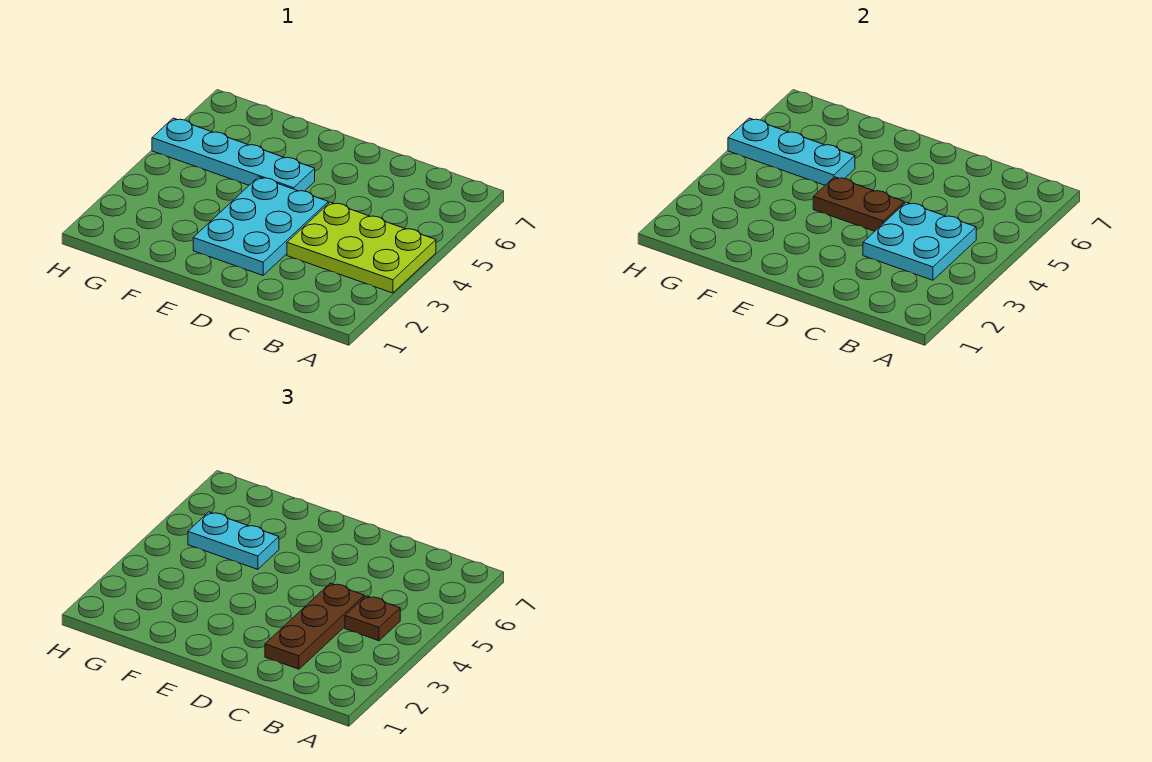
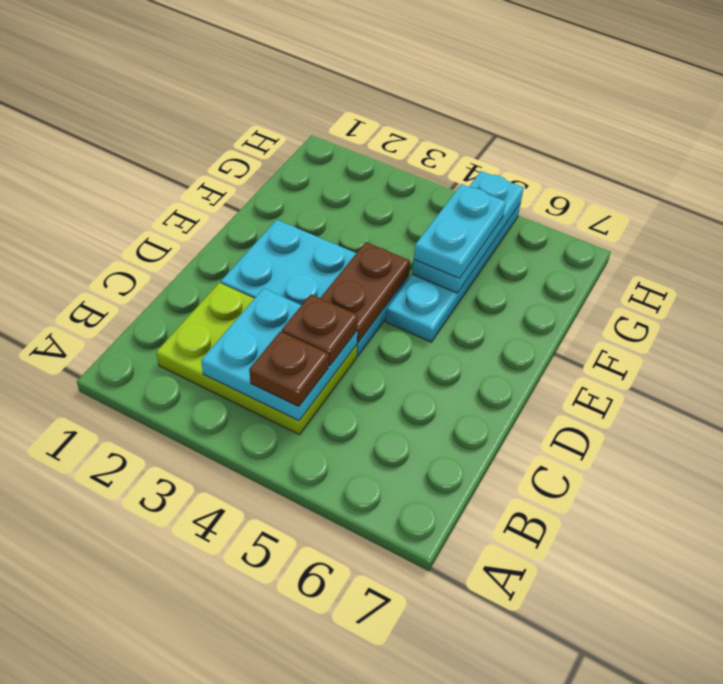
lime plate A3:C4 level 1 -> lime plate B2:C4 level 1
brown plate C2:C4 level 3 -> brown plate C4 level 3

